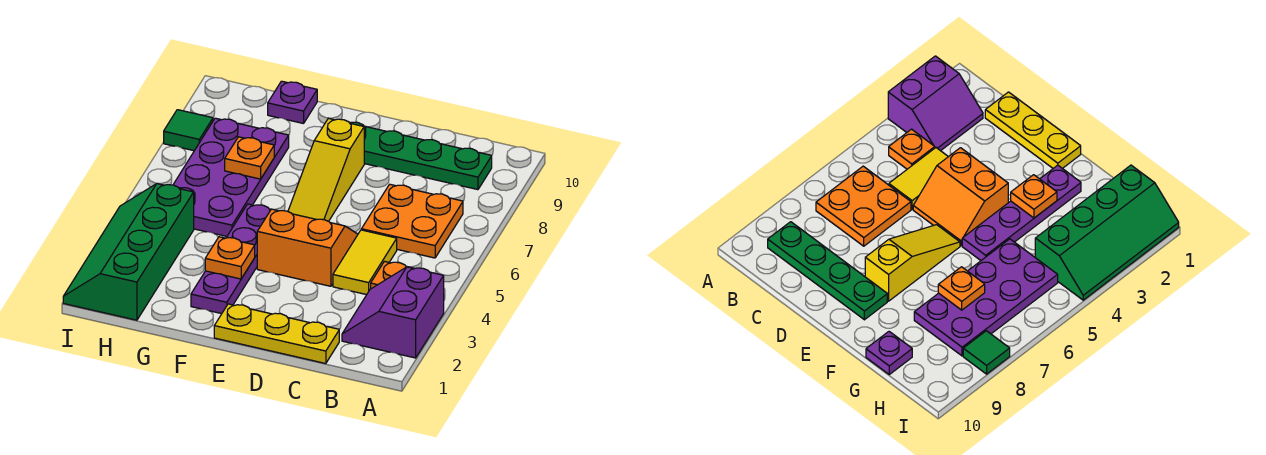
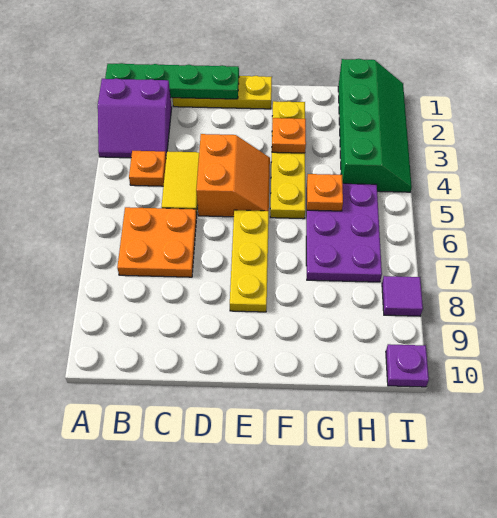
purple slope A2:B3 level 1 top A -> purple slope A2:B3 level 1 top 2
green plate B9:E9 level 1 -> green plate A1:D1 level 2
orange slope D4:E5 level 1 top 4 -> orange slope D4:E5 level 1 top D
yellow slope E6:E8 level 1 top 8 -> yellow plate E6:E8 level 1
purple plate F2:F5 level 1 -> yellow plate F2:F5 level 1
purple plate G5:H8 level 1 -> purple plate G5:H7 level 1
orange plate G7 level 2 -> orange plate G5 level 2
purple plate G10 level 1 -> purple plate I10 level 1
green tile I8 level 1 -> purple tile I8 level 1

